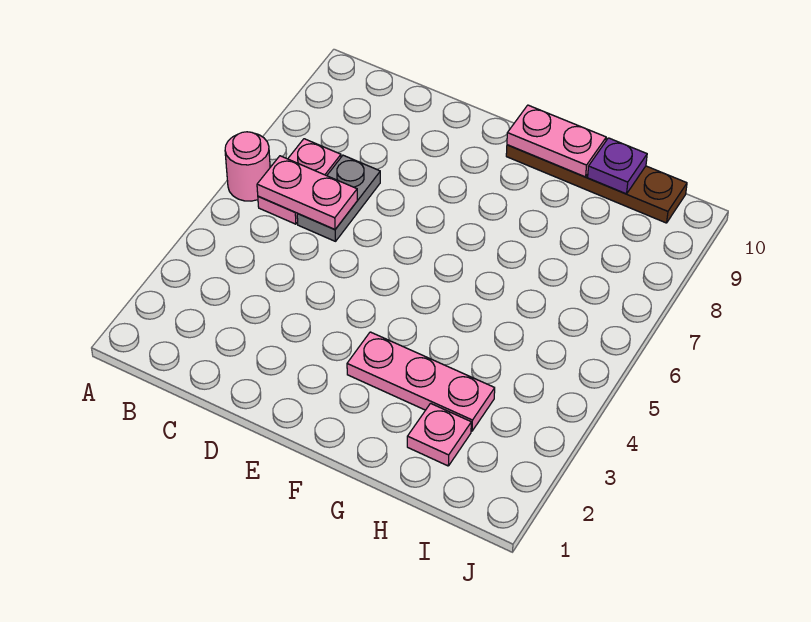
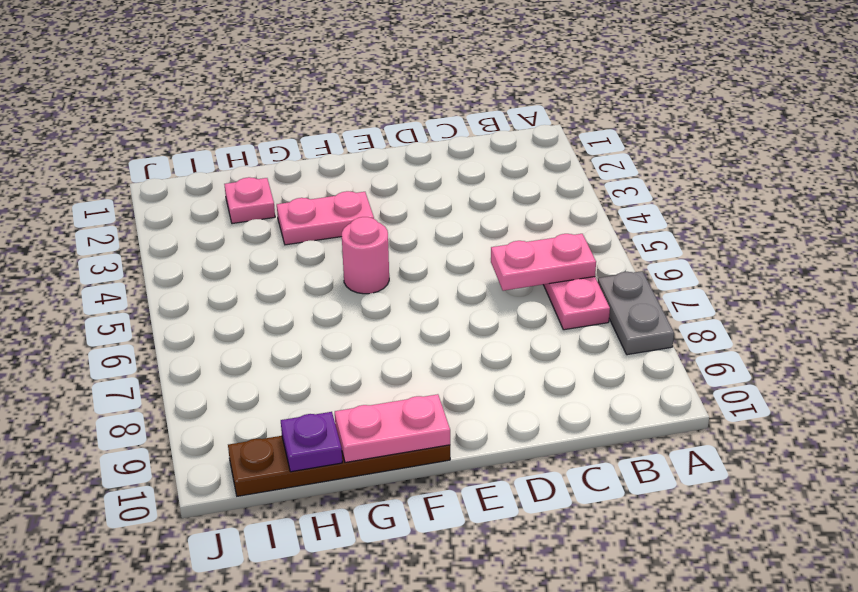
pink round brick A6 level 1 -> pink round brick F5 level 1
grey plate C6:C7 level 1 -> grey plate A7:A8 level 1
pink plate F3:H3 level 1 -> pink plate F3:G3 level 1

